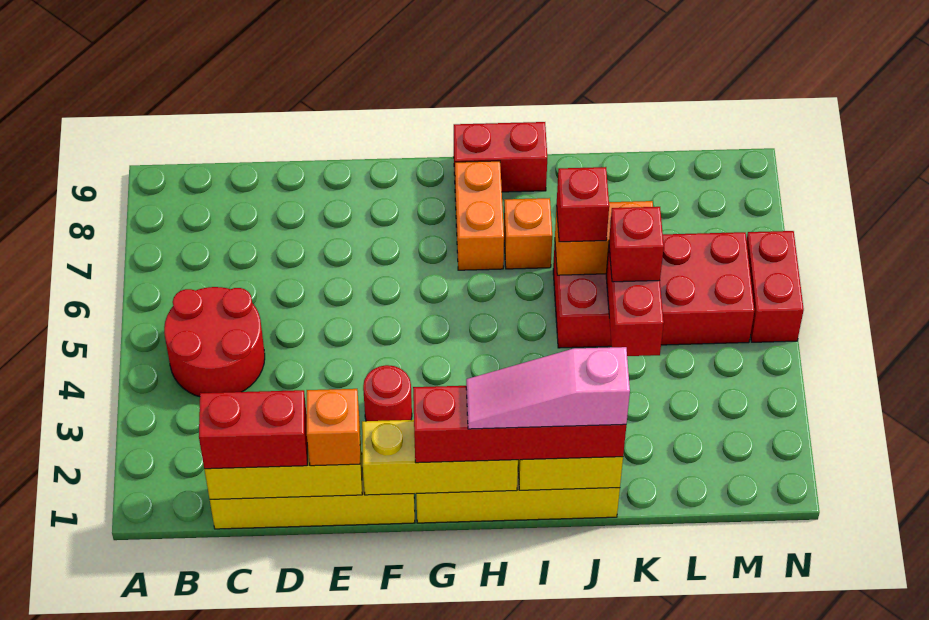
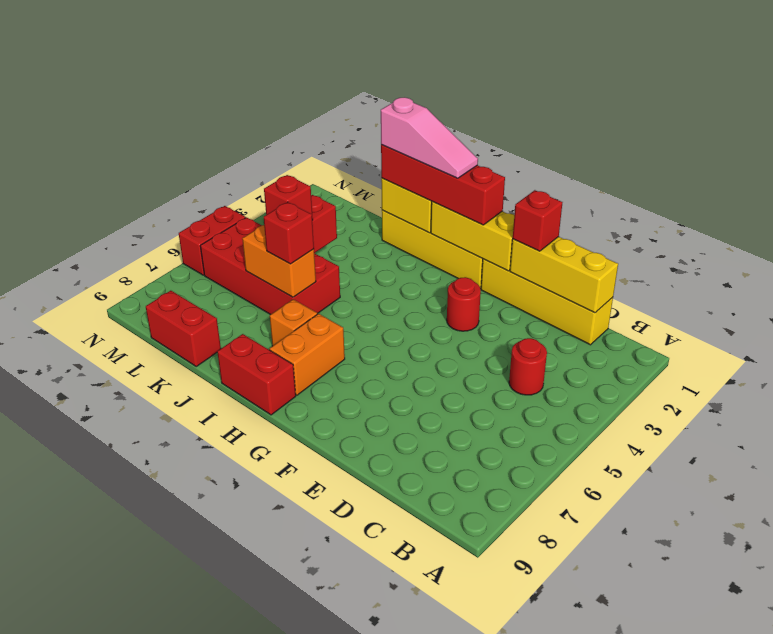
red round brick B4:C5 level 1 -> red round brick C4 level 1
red brick C1:D1 level 3 -> red brick K9:L9 level 1
orange brick E1 level 3 -> red brick E1 level 3

